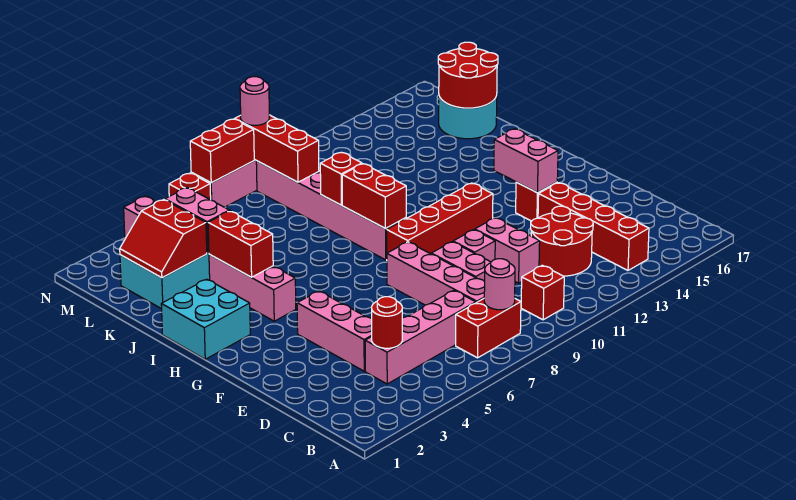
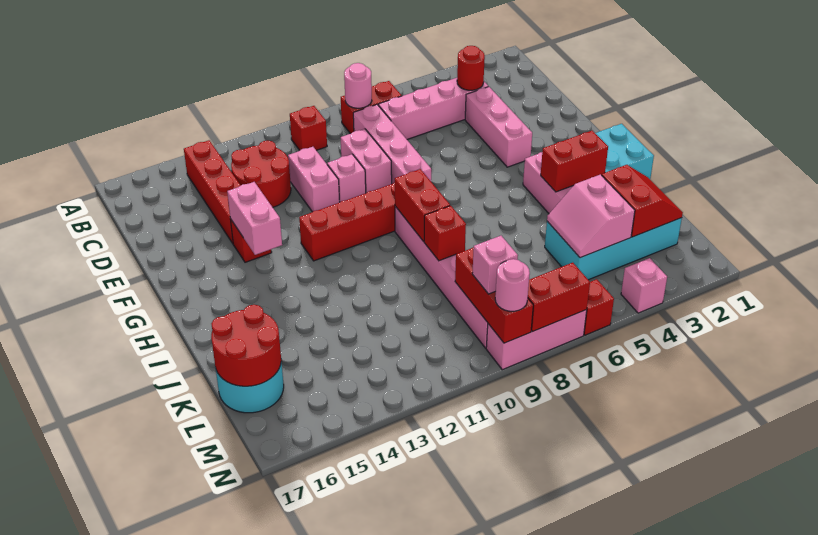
red brick I4:J4 level 2 -> red brick I3:I4 level 2
none -> pink brick M9 level 3

